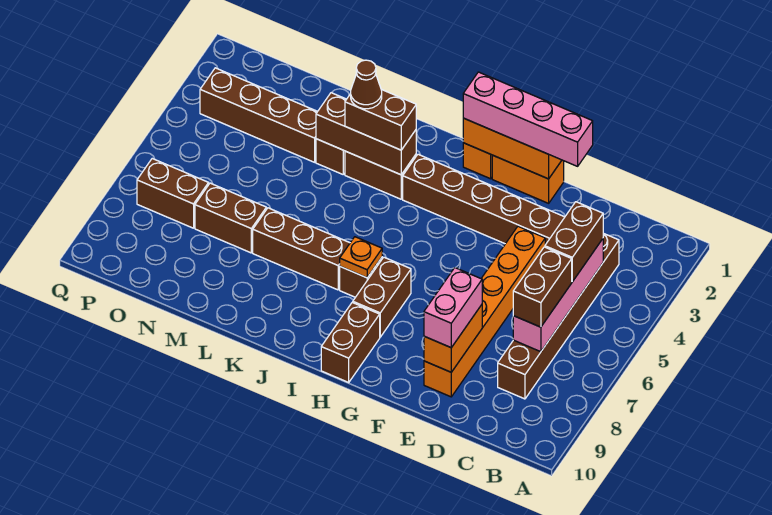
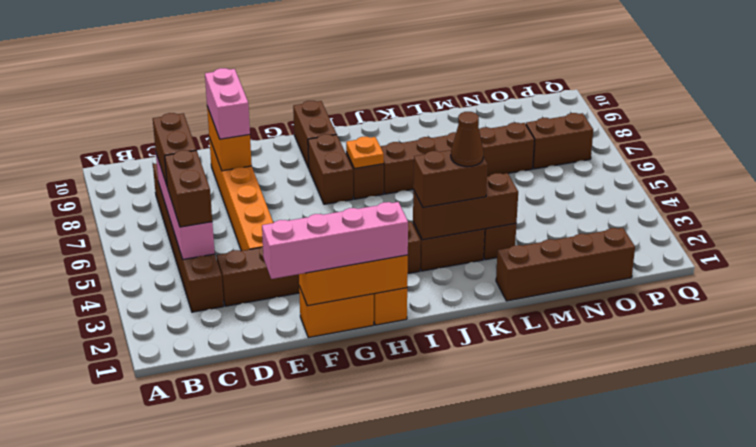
brown brick M3:P3 level 1 -> brown brick L1:O1 level 1

